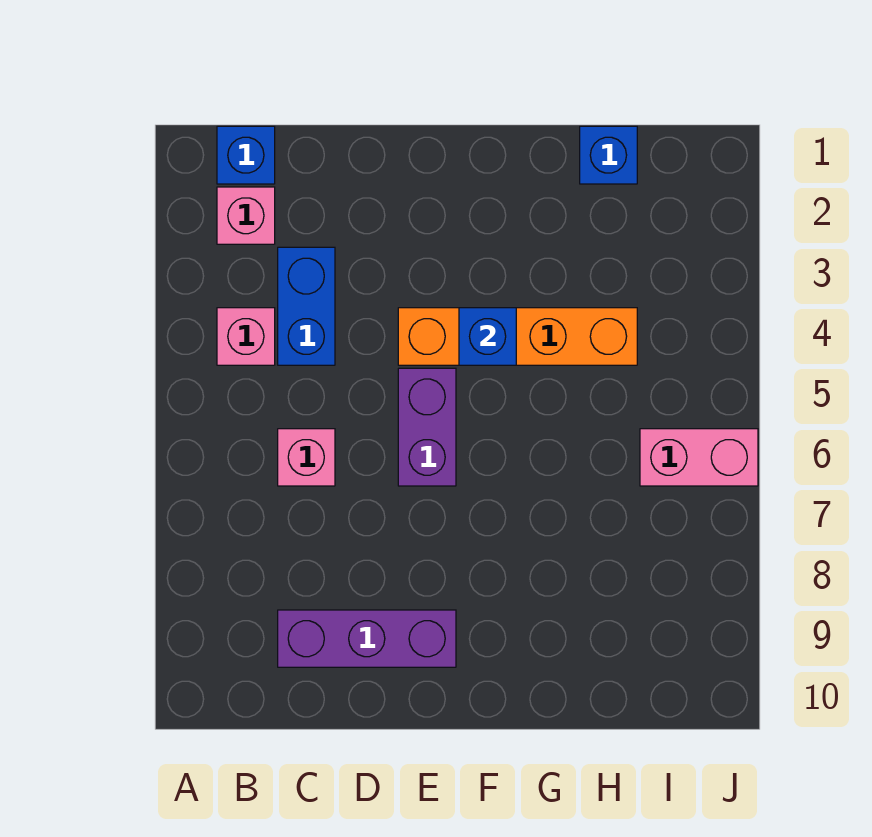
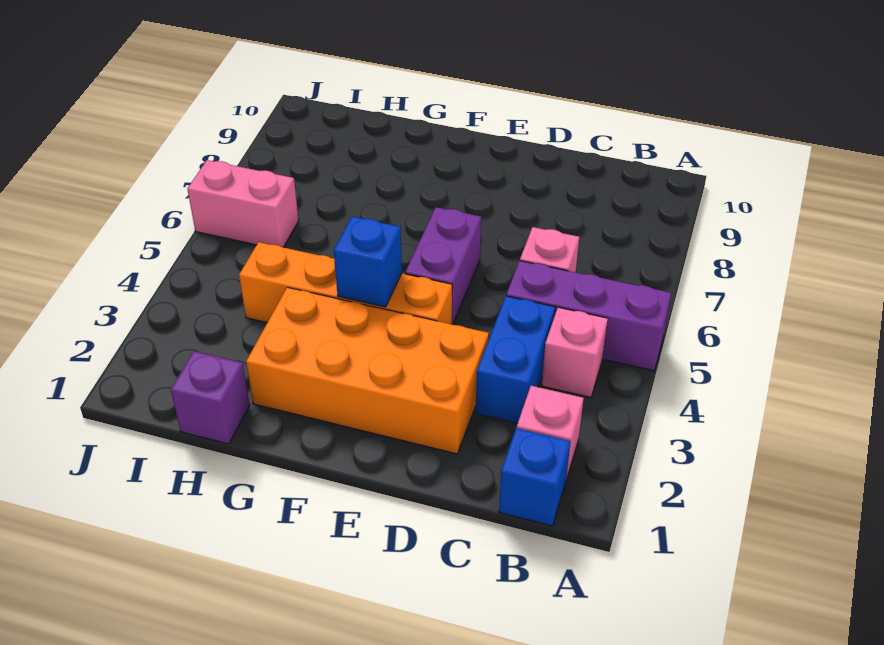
purple brick C9:E9 level 1 -> purple brick A5:C5 level 1
none -> orange brick D2:G3 level 1
blue brick H1 level 1 -> purple brick H1 level 1

